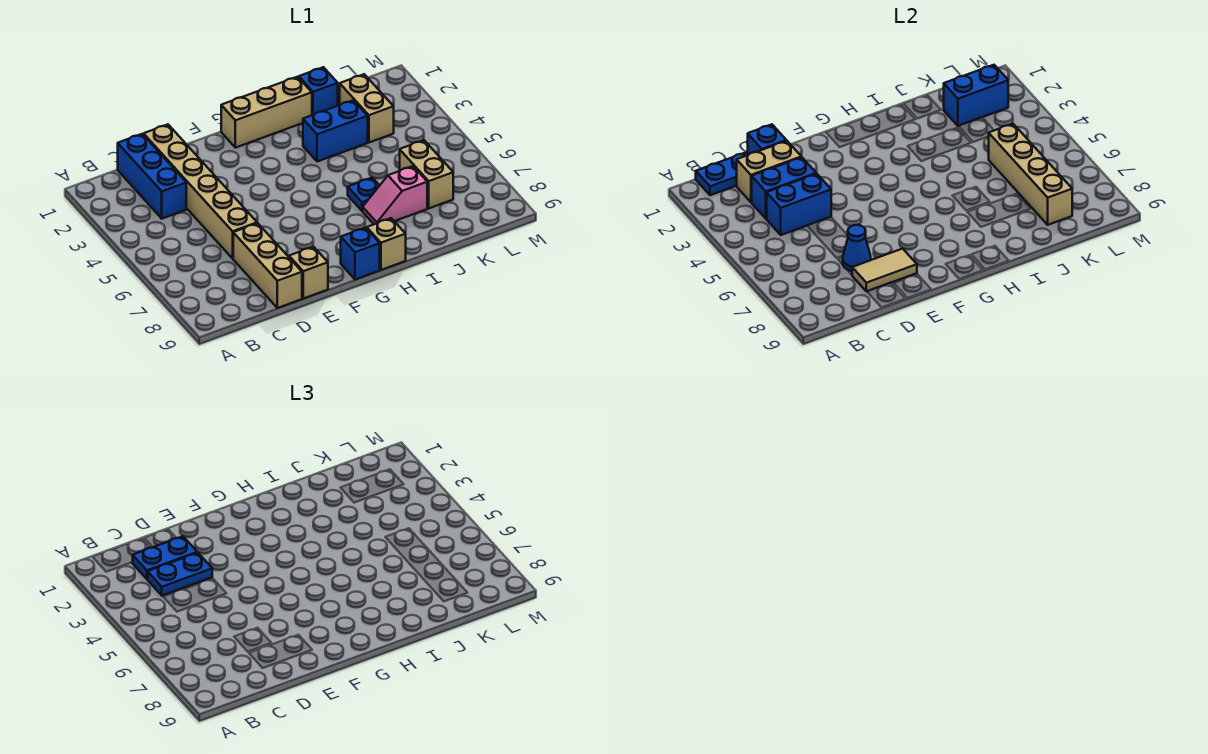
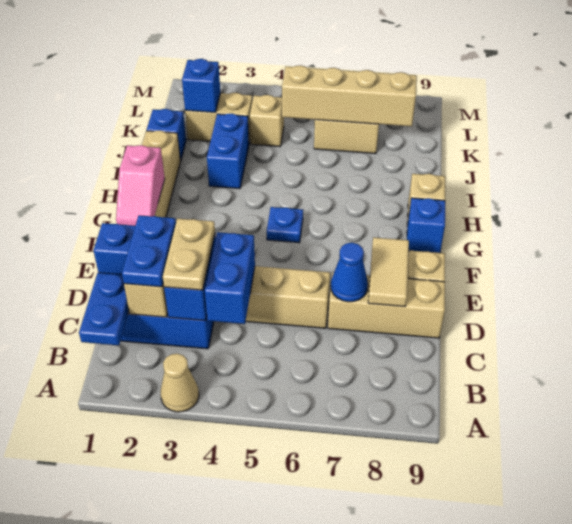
none -> tan cone A3 level 1
blue plate C3:D3 level 3 -> tan plate C3:D3 level 3
blue plate I6 level 1 -> blue plate G5 level 1
pink slope I7:J7 level 1 top J -> pink slope F1:G1 level 2 top G
blue brick K2:L2 level 2 -> blue brick K2 level 2
none -> tan brick K4 level 1

